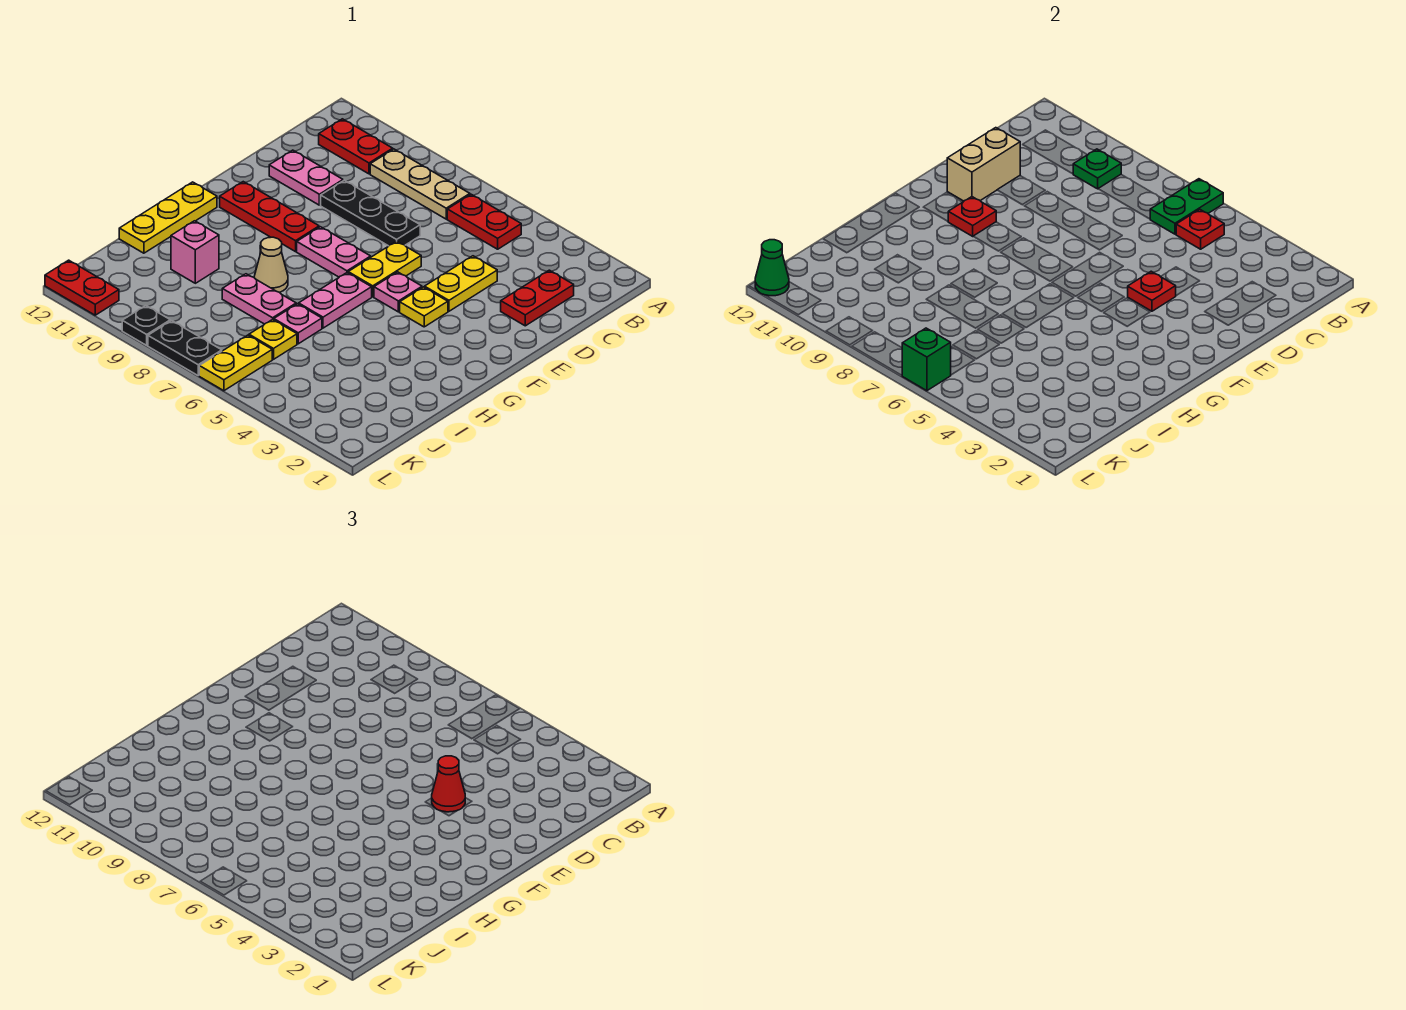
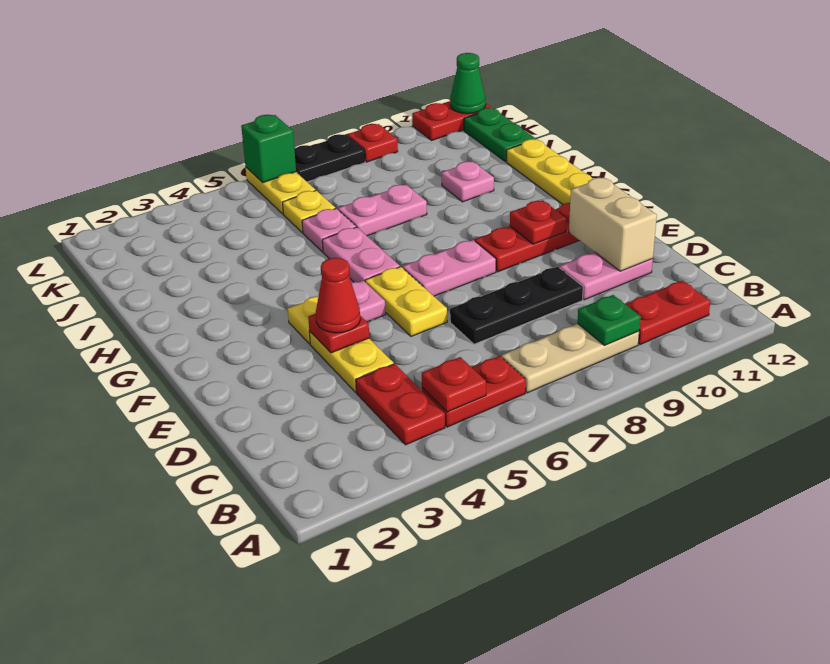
green plate A6:B6 level 2 -> green plate J12:K12 level 1
red plate C2:D2 level 1 -> red plate B4:C4 level 1
tan cone H8 level 1 -> none
pink brick I10 level 1 -> pink plate I10 level 1
black plate L9 level 1 -> red plate L9 level 1

